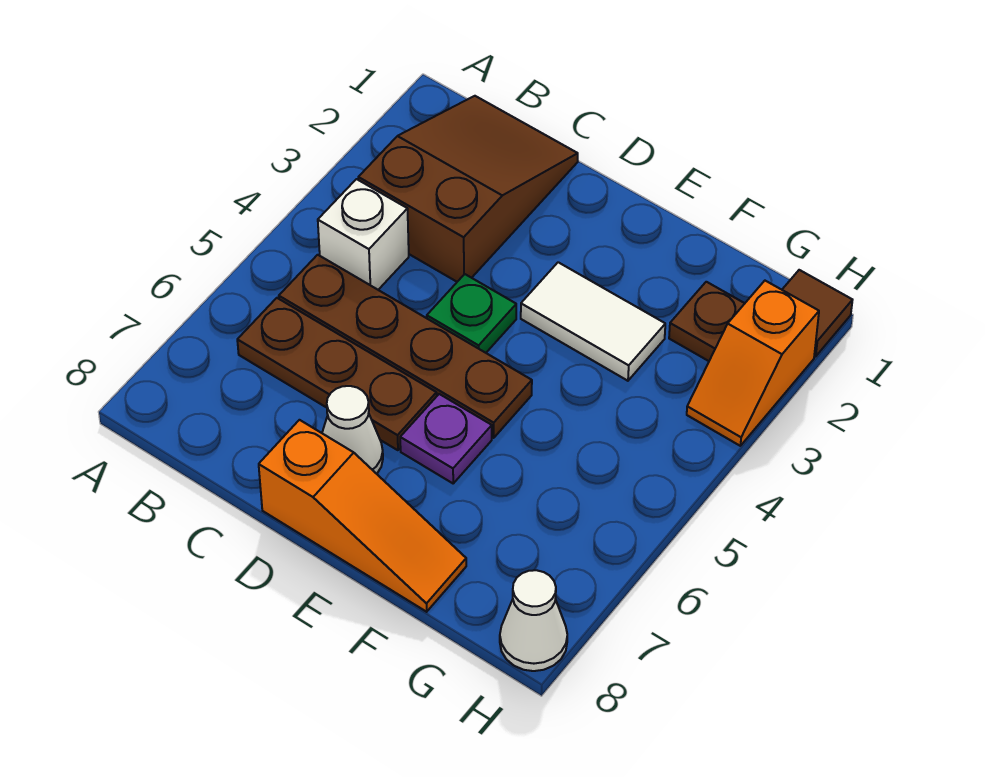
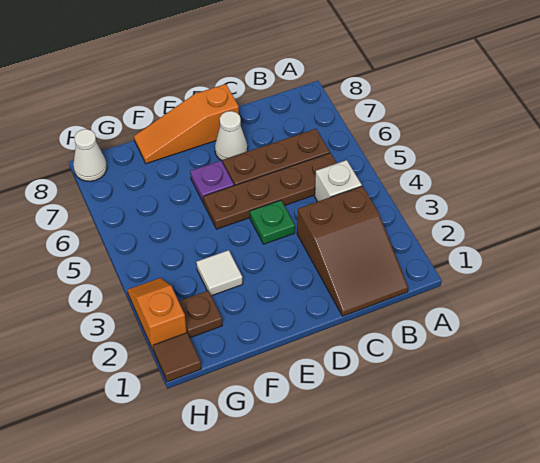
white tile E3:F3 level 1 -> white tile F3 level 1

